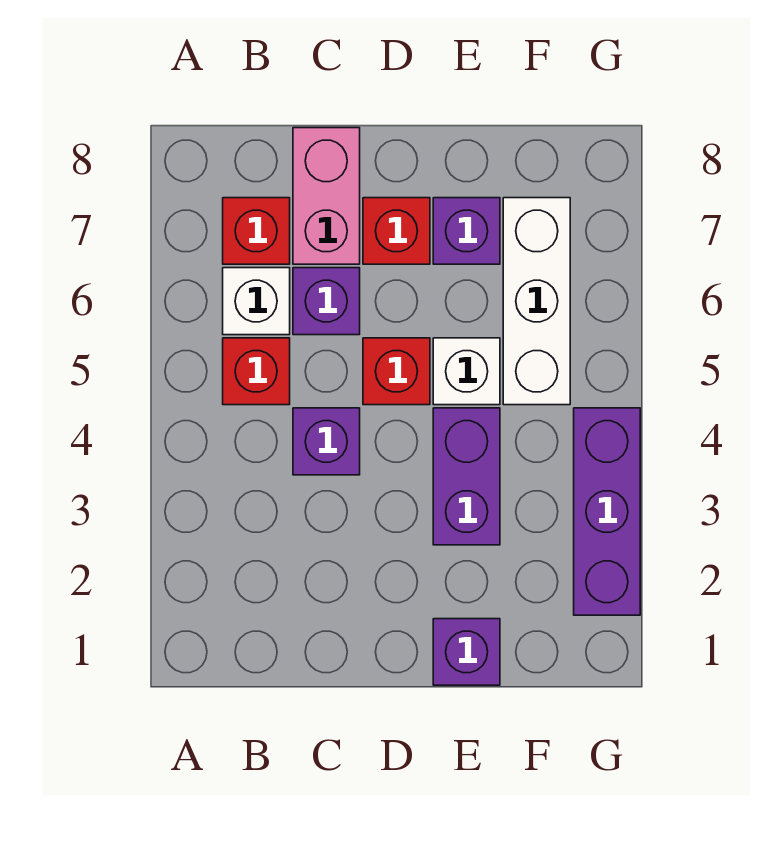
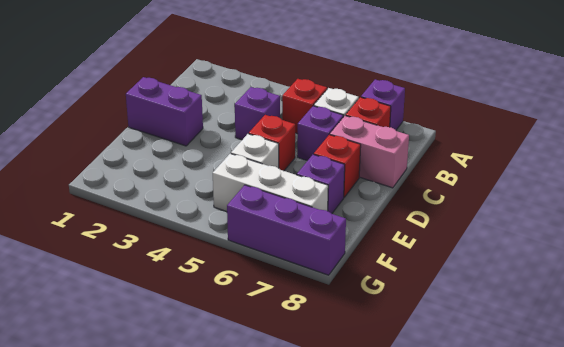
purple brick E1 level 1 -> purple brick A7 level 1
purple brick E3:E4 level 1 -> purple brick D1:D2 level 1
purple brick G2:G4 level 1 -> purple brick G6:G8 level 1

